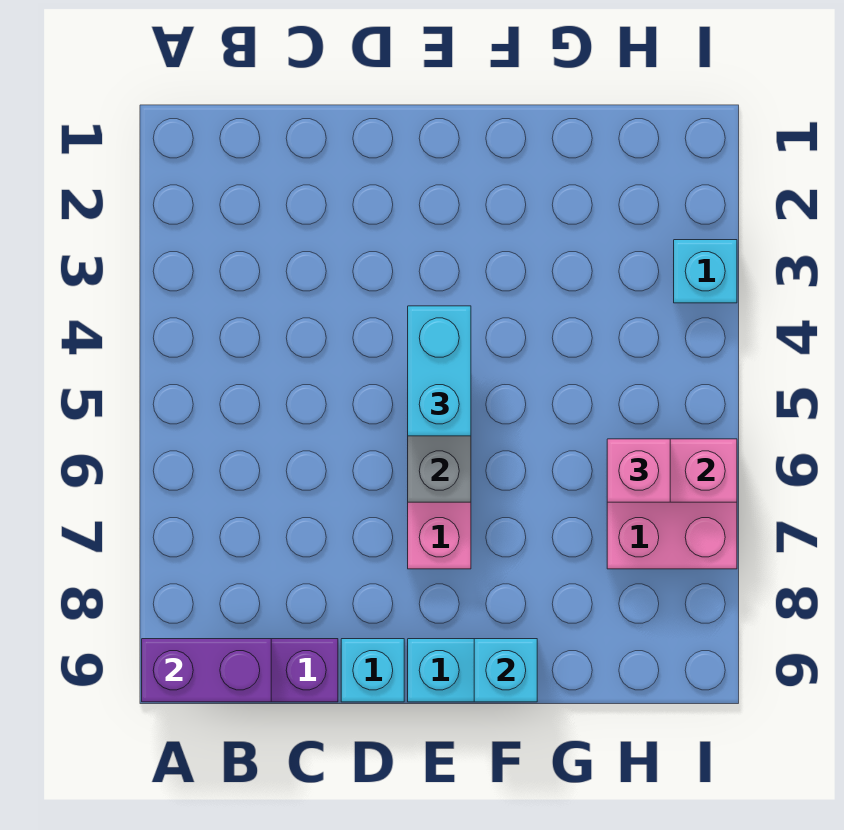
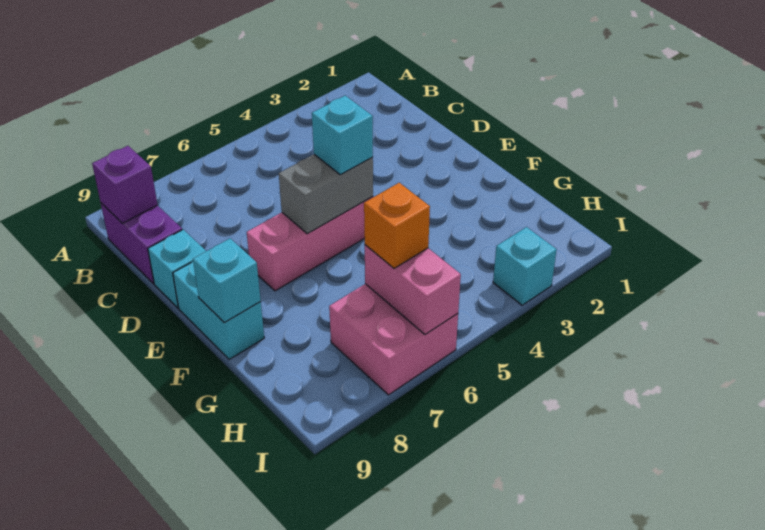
purple brick A9:B9 level 2 -> purple brick B9 level 2
cyan brick E4:E5 level 3 -> cyan brick E5 level 3
pink brick H6 level 3 -> orange brick H6 level 3

